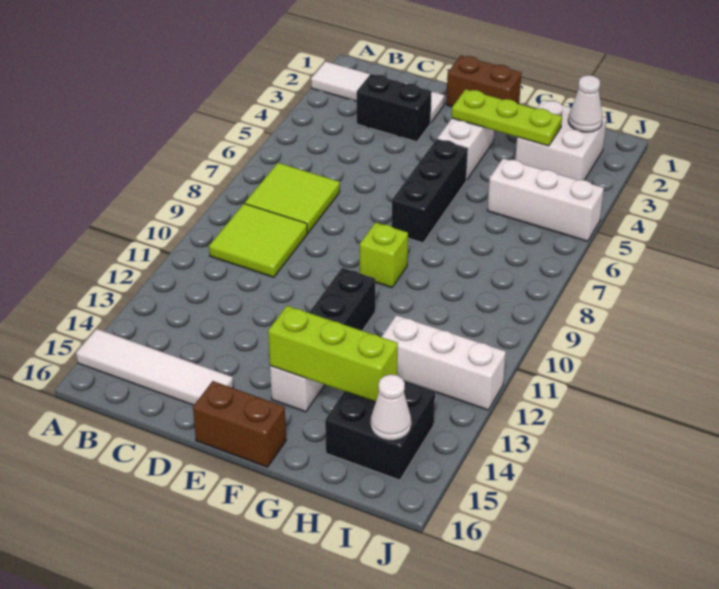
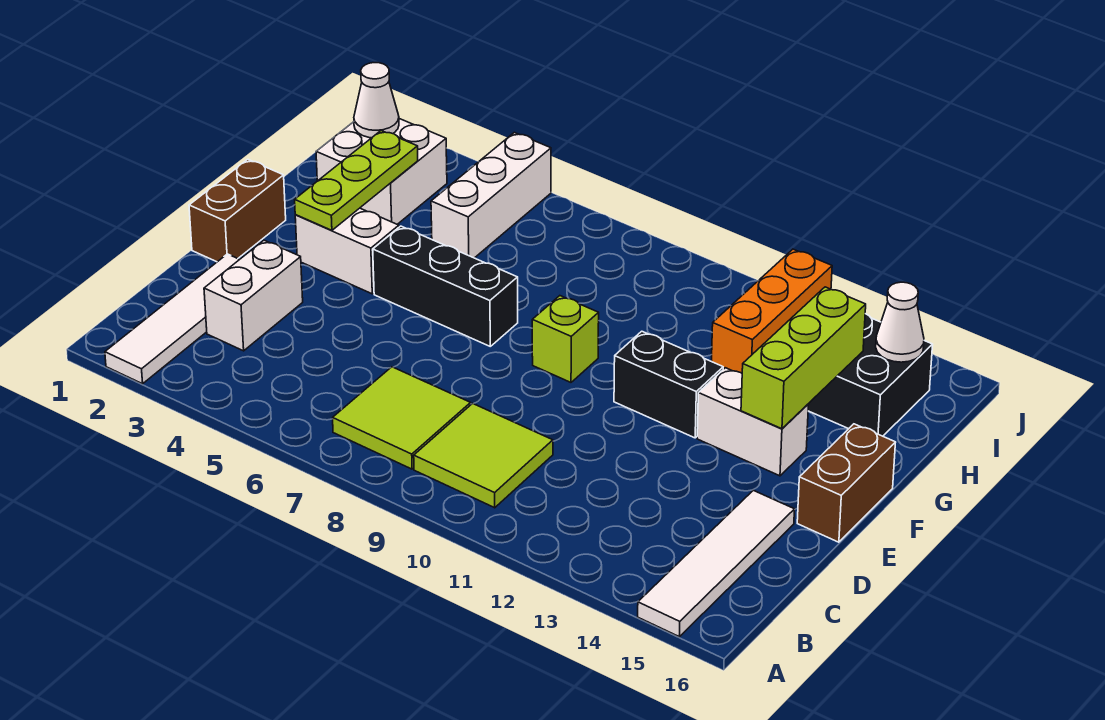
black brick C3:D3 level 1 -> white brick C3:D3 level 1
white brick H12:J12 level 1 -> orange brick H12:J12 level 1

